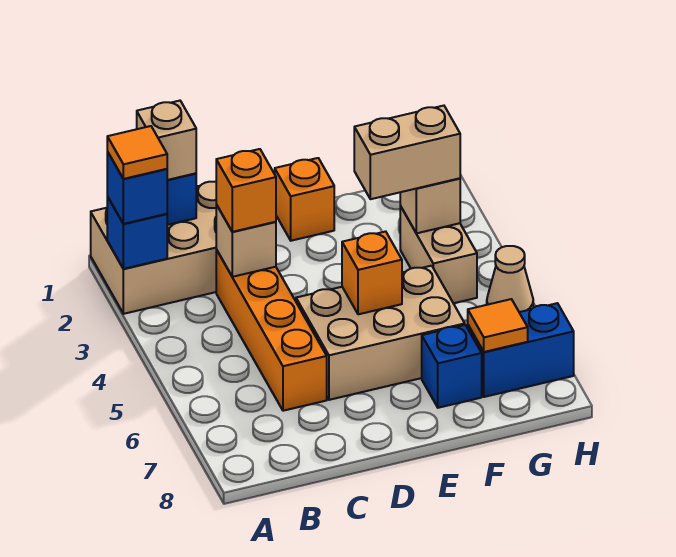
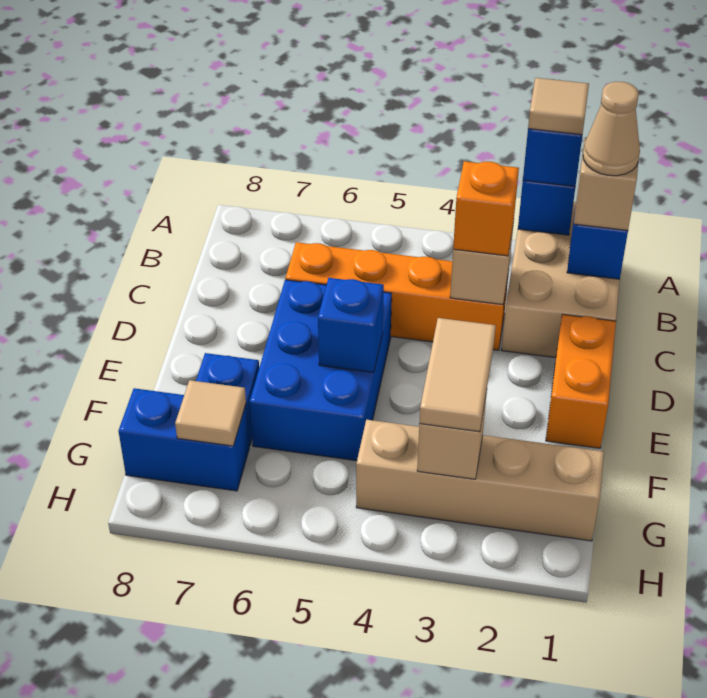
orange tile A2 level 4 -> tan tile A2 level 4
tan brick D5:F6 level 1 -> blue brick D5:F6 level 1
orange brick E1 level 1 -> orange brick D1:E1 level 1
orange brick E5 level 2 -> blue brick E5 level 2
tan brick F3:G3 level 3 -> tan tile F3:G3 level 3
tan brick G3:G4 level 1 -> tan brick G1:G4 level 1
blue brick G7:H7 level 1 -> blue brick G7:G8 level 1
orange tile G7 level 2 -> tan tile G7 level 2
tan cone H5 level 1 -> tan cone B1 level 4

